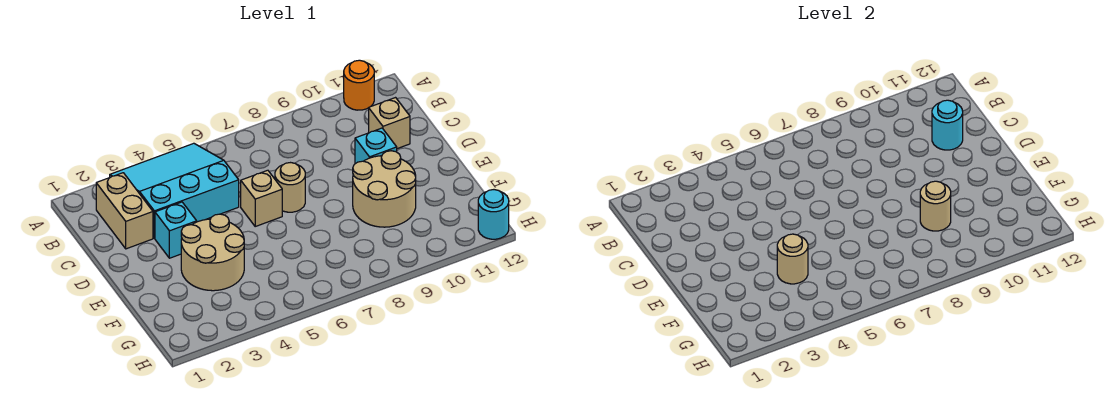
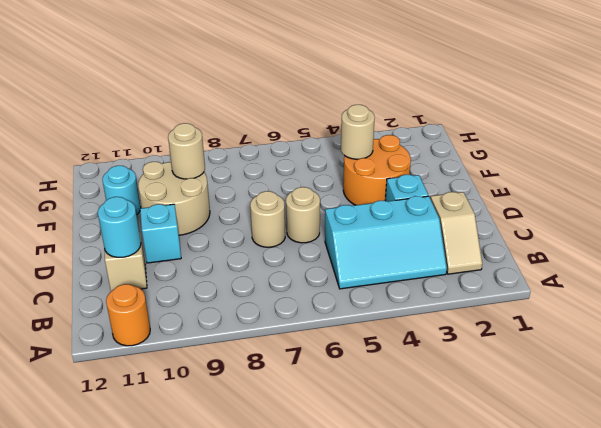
cyan slope A3:C5 level 1 top C -> cyan slope B3:C5 level 1 top C
tan brick B2:C2 level 1 -> tan slope B2:C2 level 1 top C
tan brick D6 level 1 -> tan round brick D6 level 1
tan round brick E3:F4 level 1 -> orange round brick E3:F4 level 1
cyan round brick H12 level 1 -> cyan round brick F11 level 1

